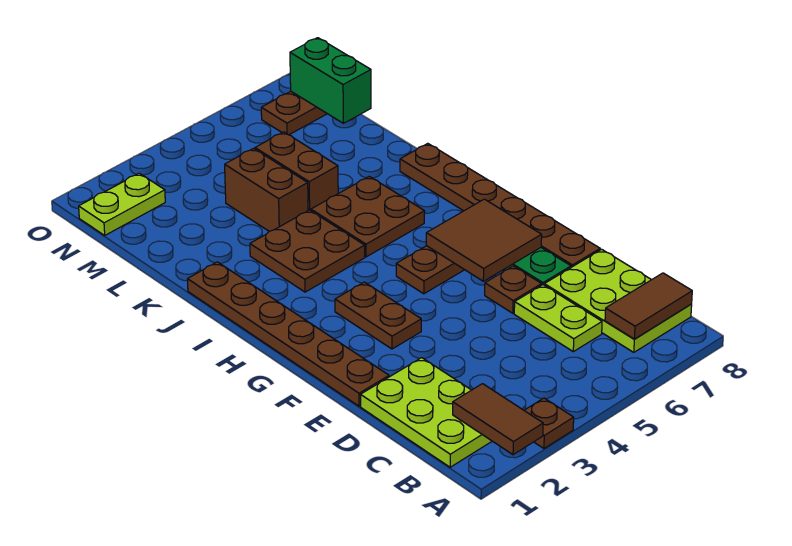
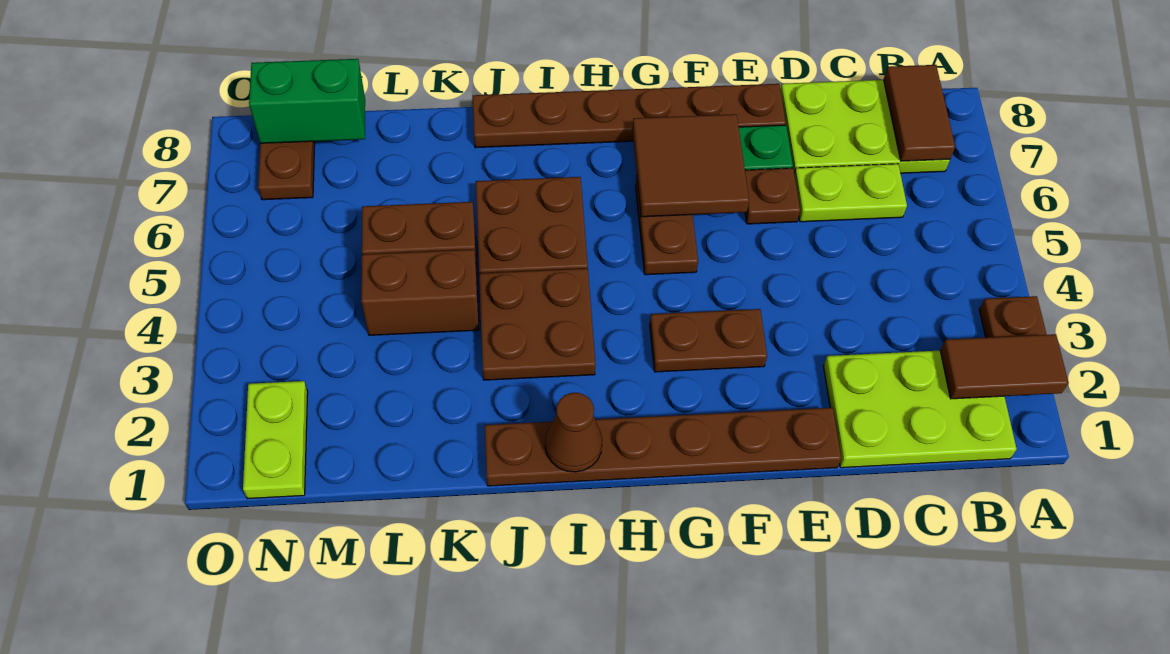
none -> brown cone I1 level 2

